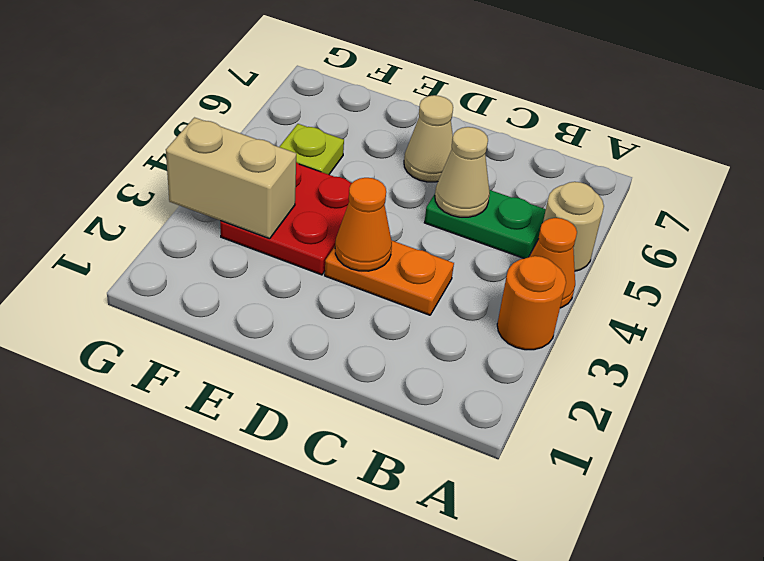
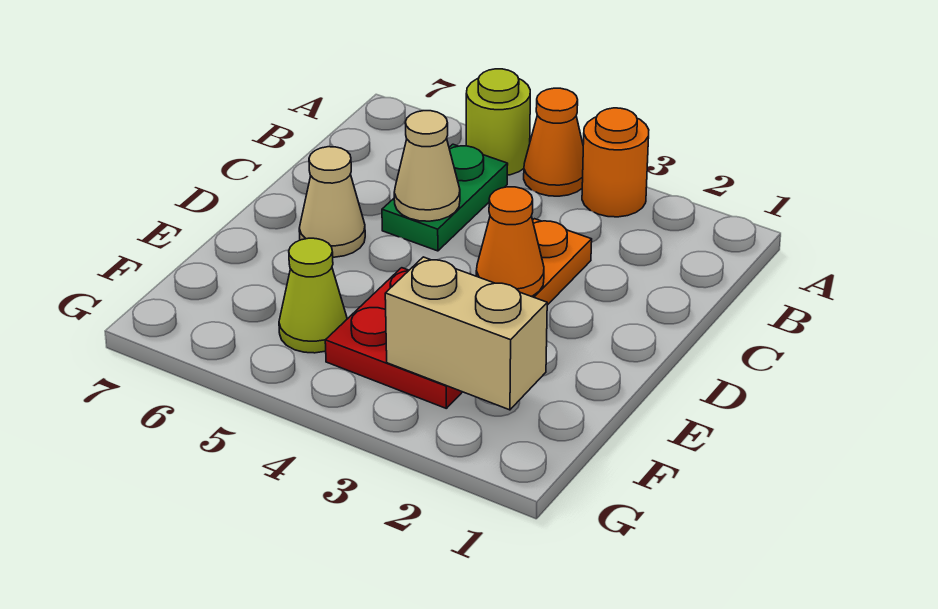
tan round brick A5 level 1 -> lime round brick A5 level 1
tan brick F3:G3 level 2 -> tan brick F2:F3 level 2
lime plate F5 level 1 -> lime cone F5 level 1

